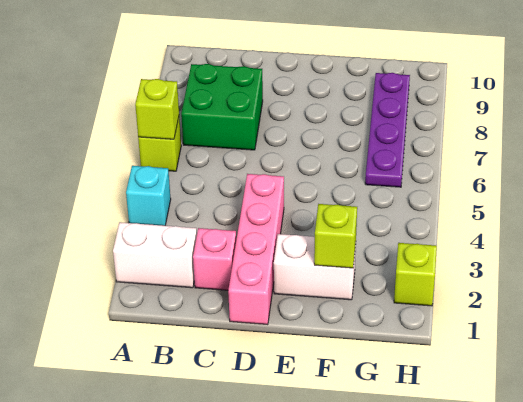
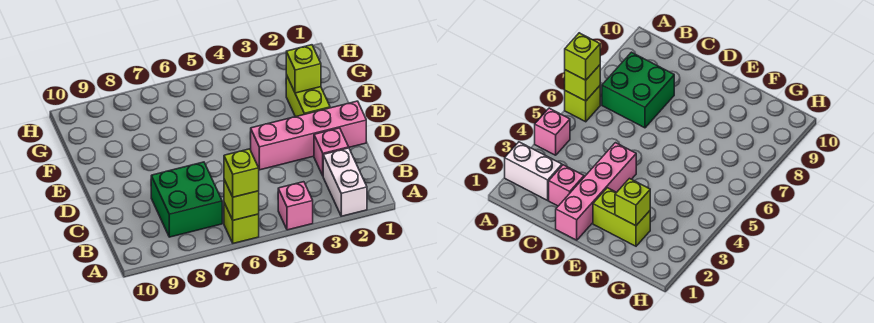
cyan brick A4 level 1 -> pink brick A4 level 1
white brick E2:F2 level 1 -> lime brick E2:F2 level 1
purple plate G6:G9 level 1 -> none
lime brick H2 level 1 -> lime brick A6 level 3

